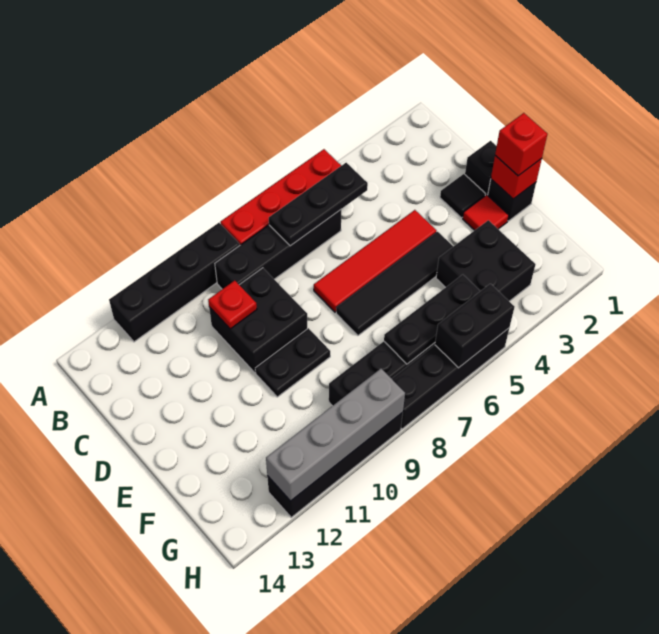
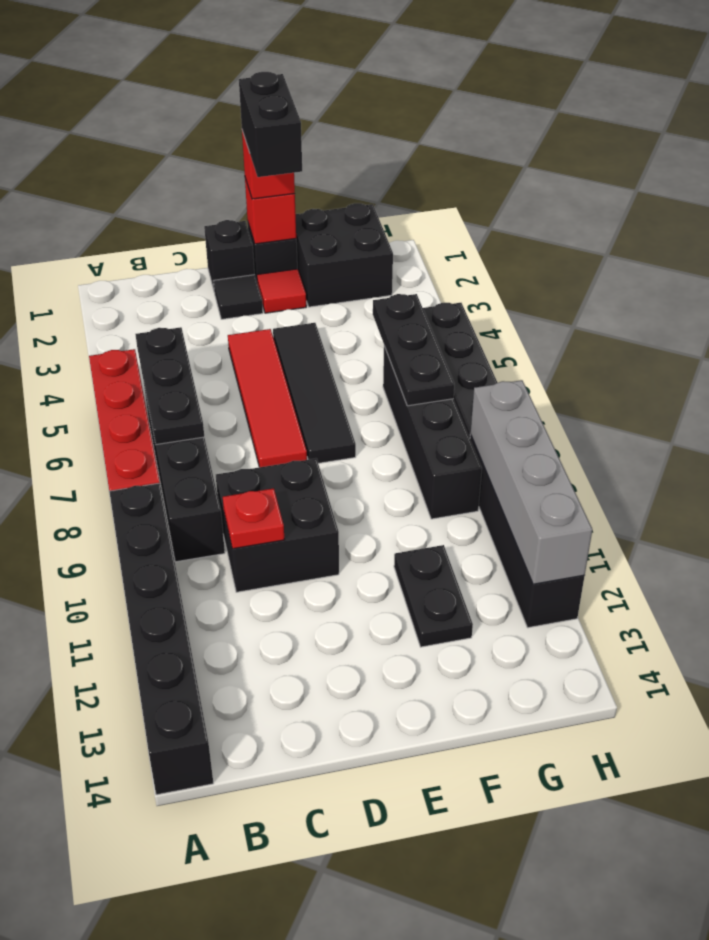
black brick A9:A12 level 1 -> black brick A9:A14 level 1
black plate E9:E10 level 1 -> black plate F11:F12 level 1
black brick F3:G4 level 1 -> black brick F1:G2 level 1
black brick H5:H6 level 2 -> black brick E1:E2 level 4

